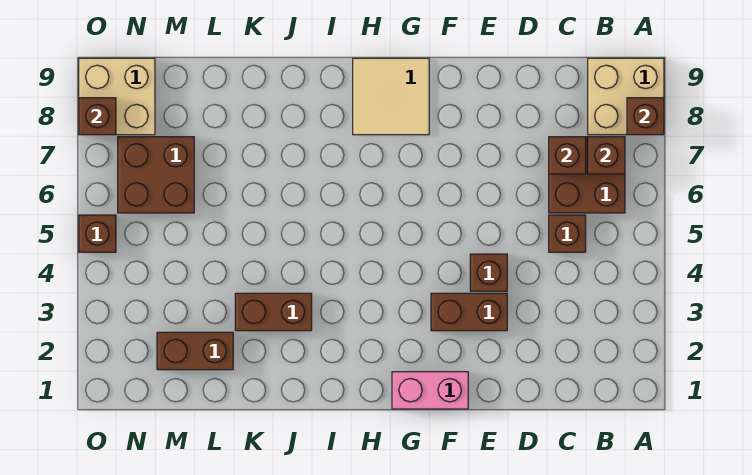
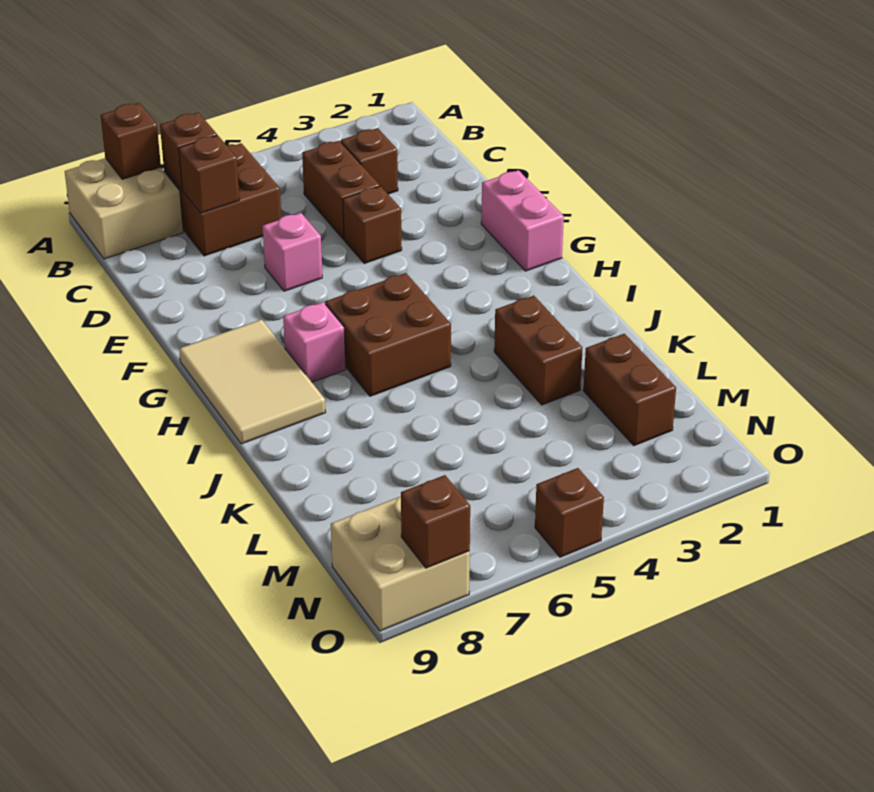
brown brick C5 level 1 -> brown brick C3 level 1
brown brick E3:F3 level 1 -> brown brick C4:D4 level 1
none -> pink brick E6 level 1
tan tile G8:H9 level 1 -> tan tile G8:I9 level 1
none -> pink brick H7 level 1
brown brick M6:N7 level 1 -> brown brick H5:I6 level 1

